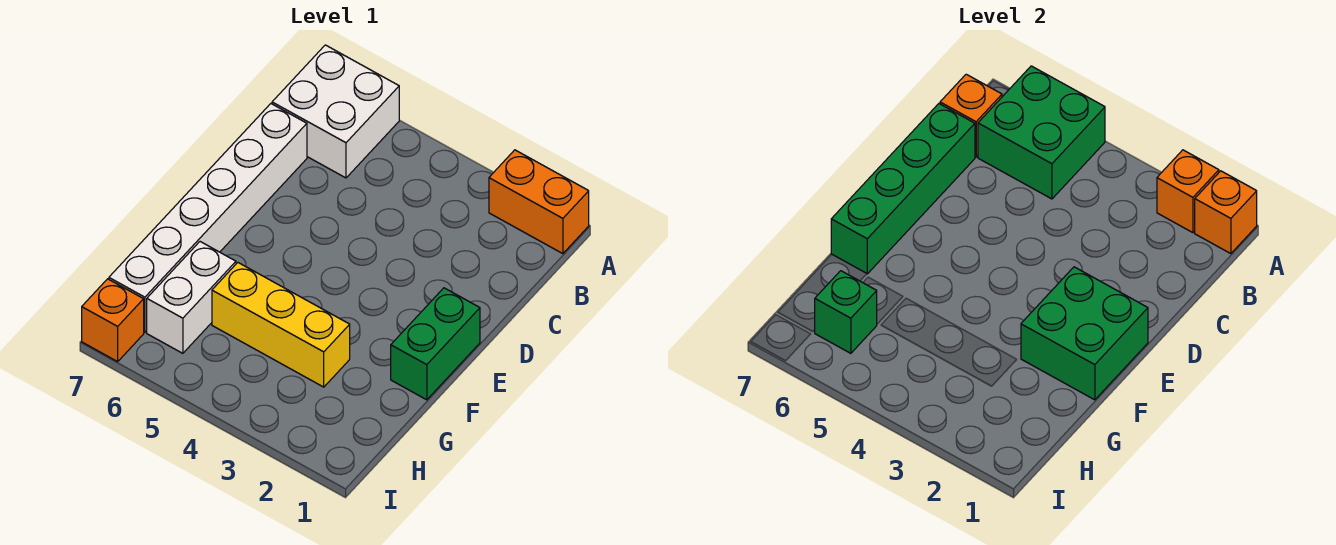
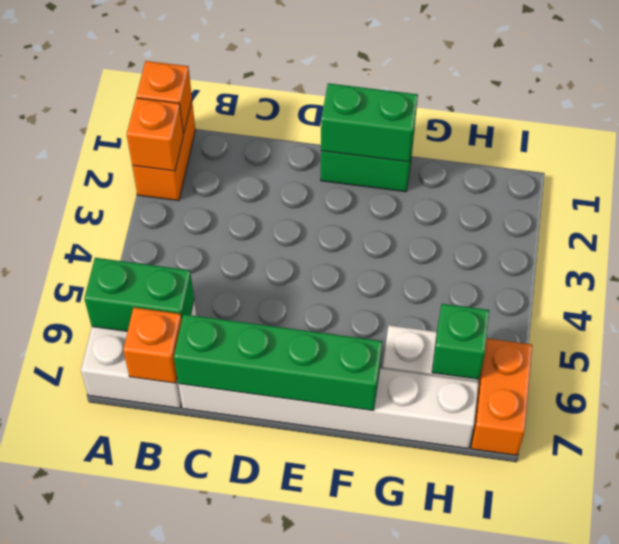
green brick A5:B6 level 2 -> green brick A6:B6 level 2
green brick E1:F2 level 2 -> green brick E1:F1 level 2
yellow brick G3:G5 level 1 -> none
orange brick I7 level 1 -> orange brick I6:I7 level 1

